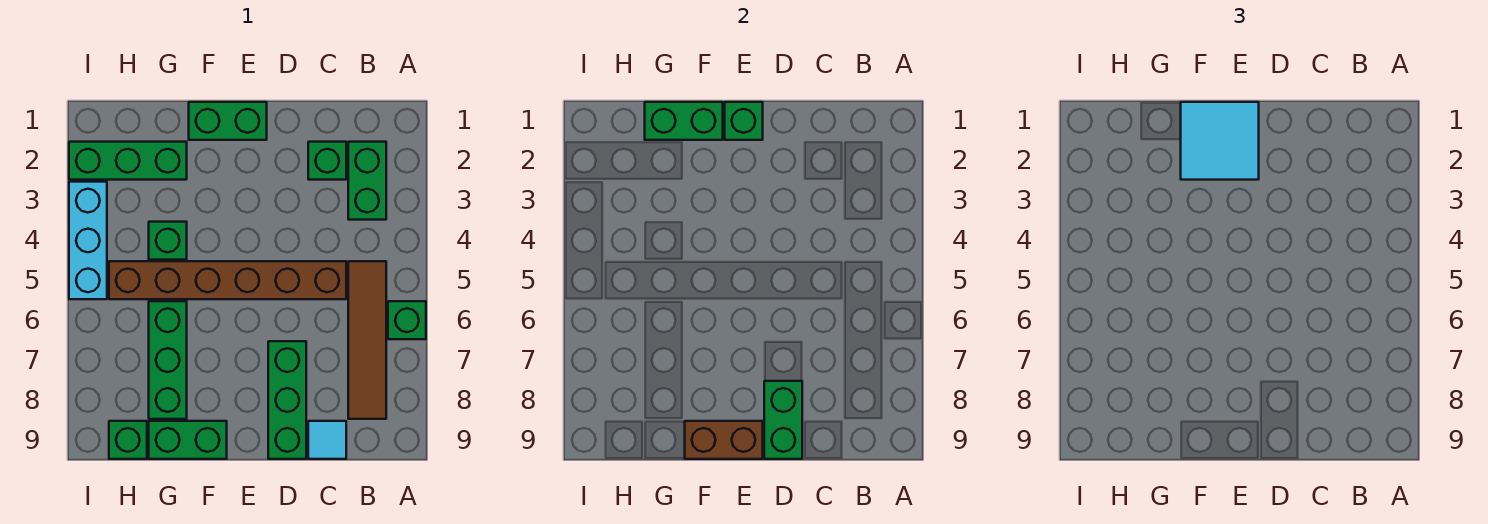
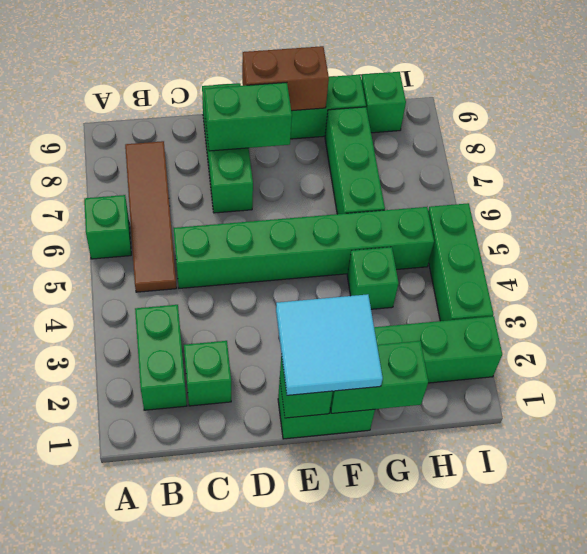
brown brick C5:H5 level 1 -> green brick C5:H5 level 1
cyan tile C9 level 1 -> none
green brick D8:D9 level 2 -> green brick D8:E8 level 2
cyan brick I3:I5 level 1 -> green brick I3:I5 level 1

